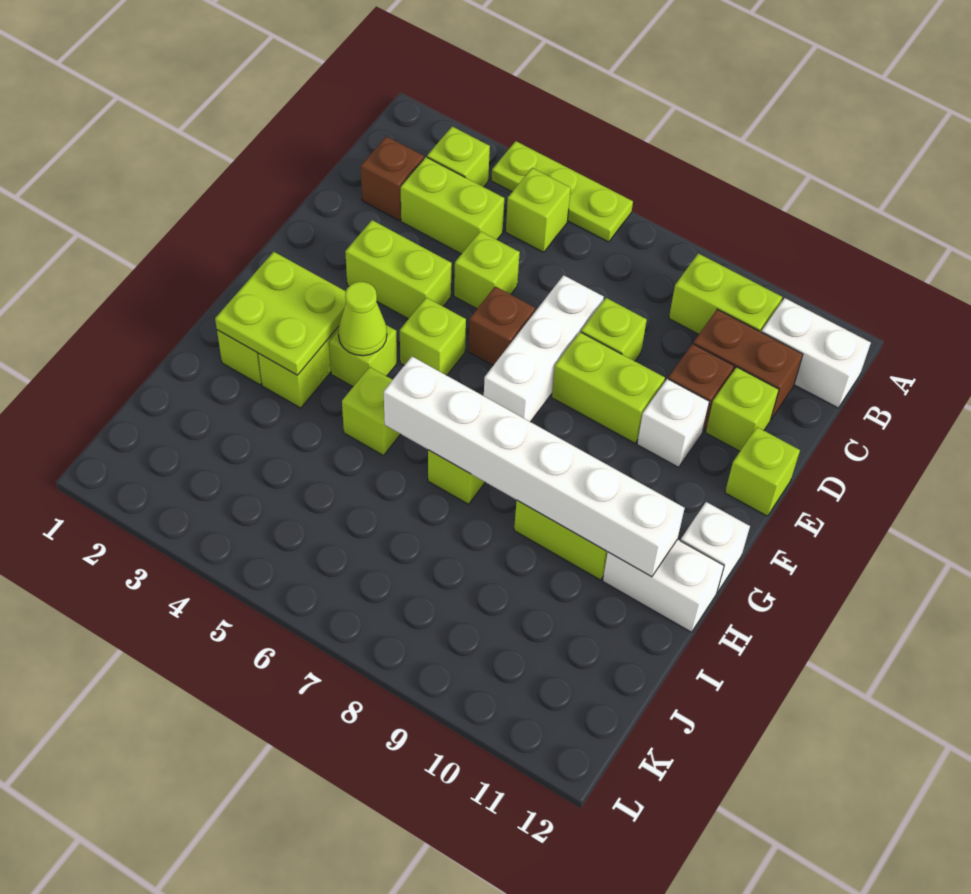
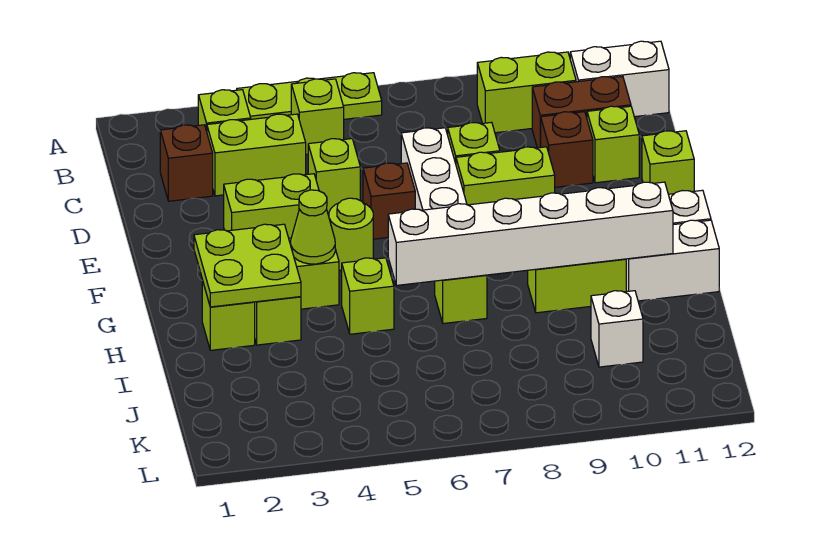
white brick E10 level 1 -> white brick J10 level 1
lime brick F5 level 1 -> lime round brick F5 level 1

